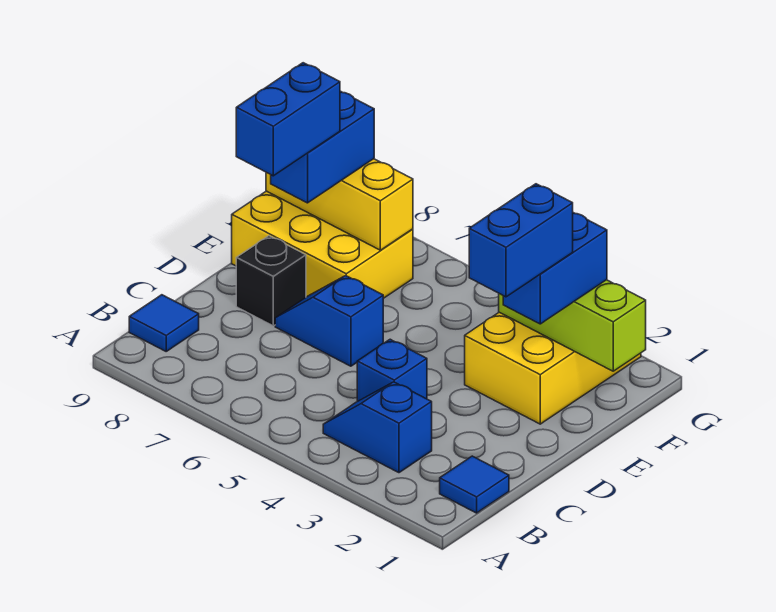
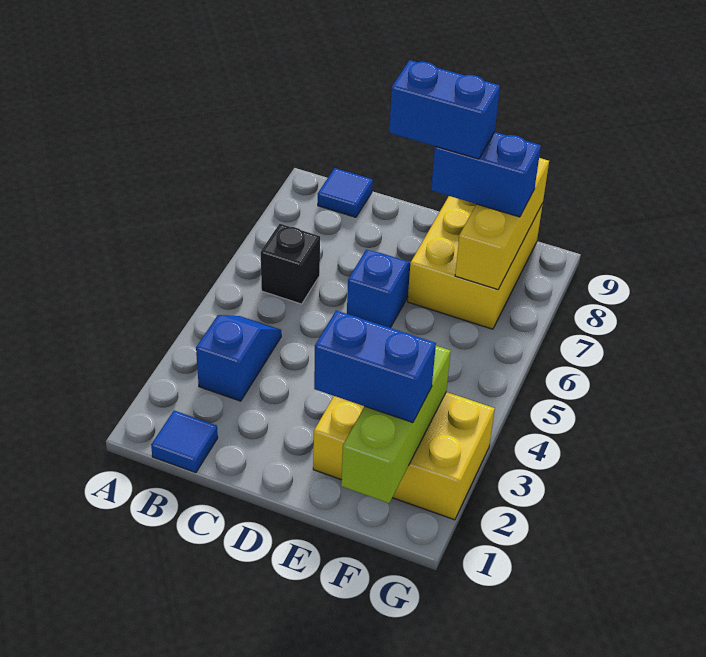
blue brick C4 level 1 -> none
blue brick D2:E2 level 4 -> none
black brick D8 level 1 -> black brick B6 level 1

